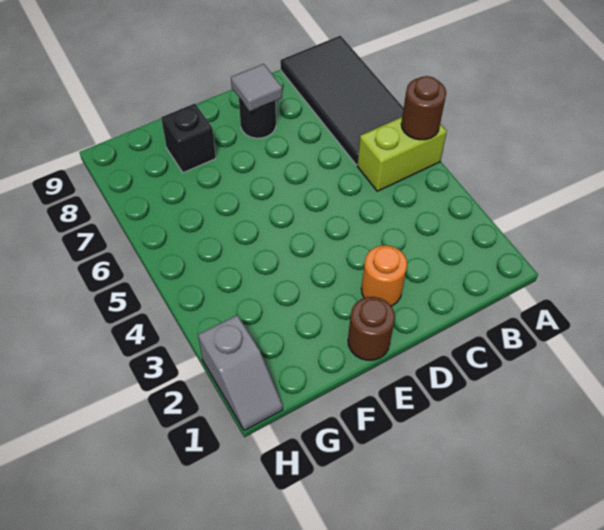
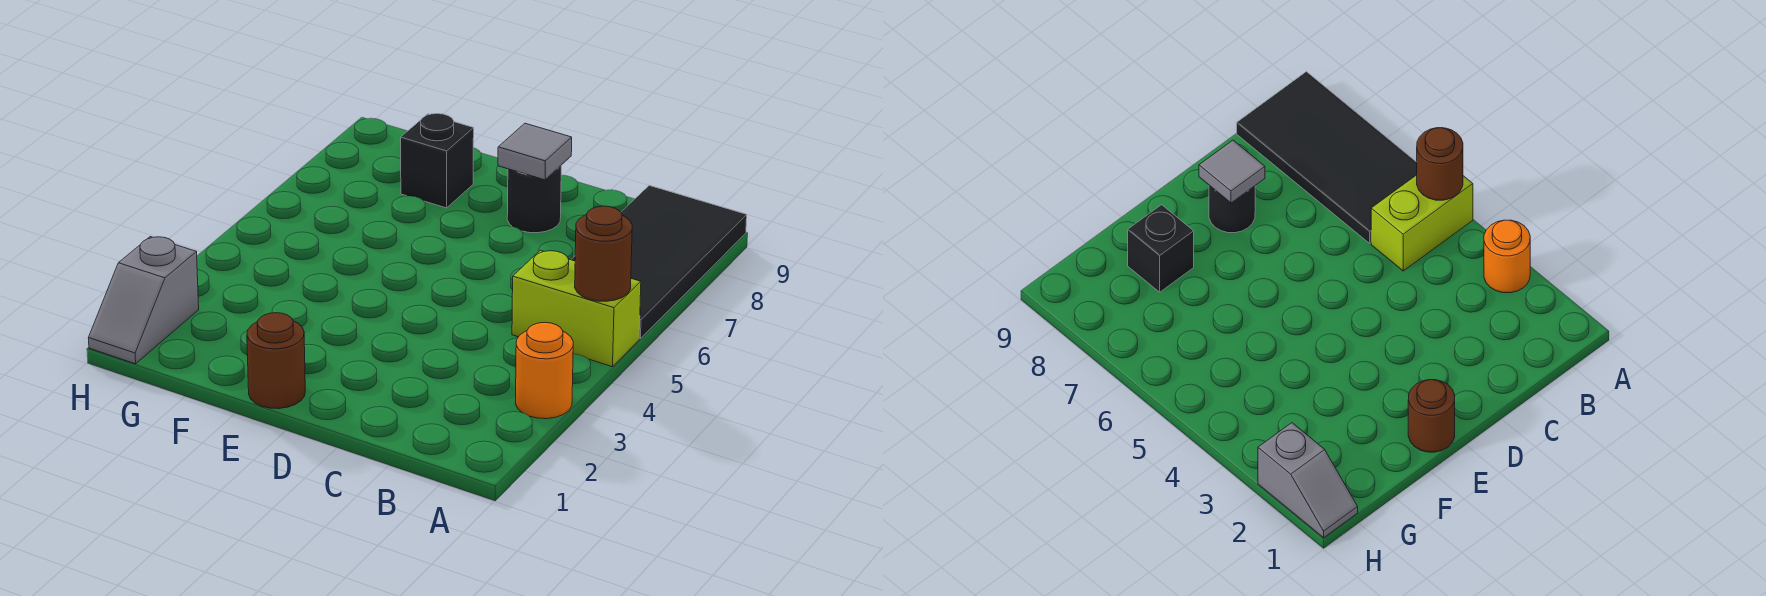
orange round brick D2 level 1 -> orange round brick A3 level 1

